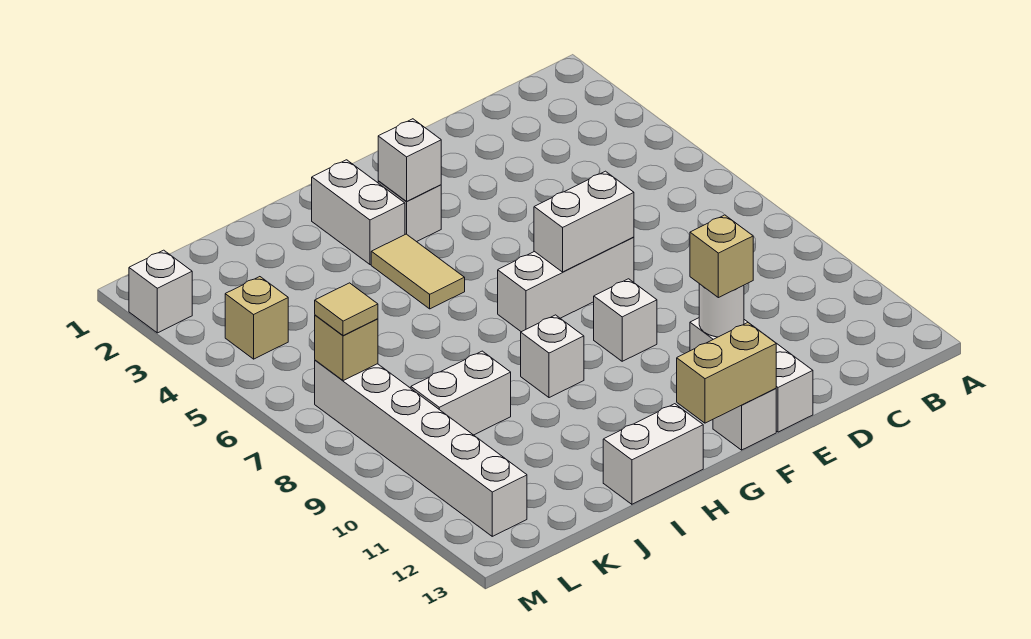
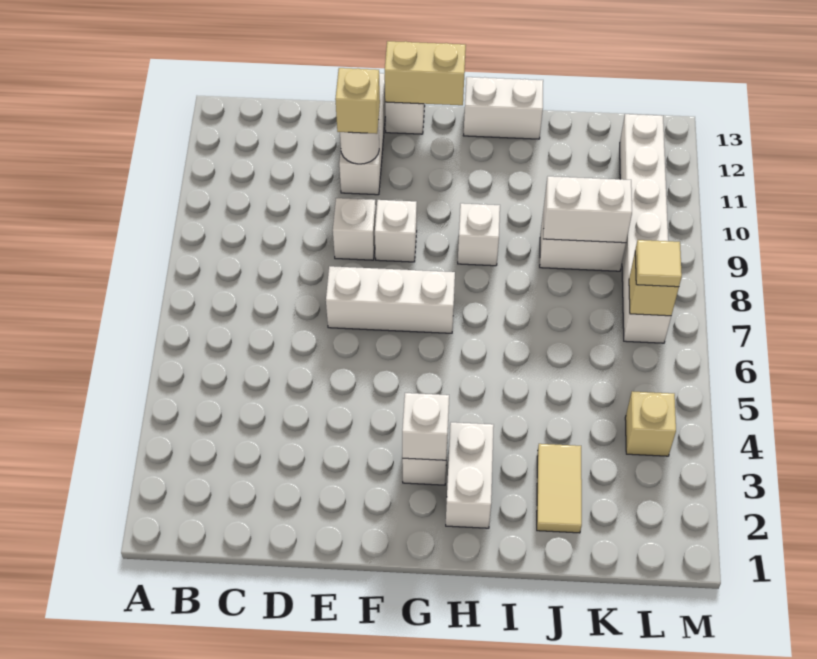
white brick E7:F7 level 2 -> white brick J9:K9 level 2
tan tile H4:H5 level 1 -> tan tile J2:J3 level 1
white brick M2 level 1 -> white brick E9 level 1

